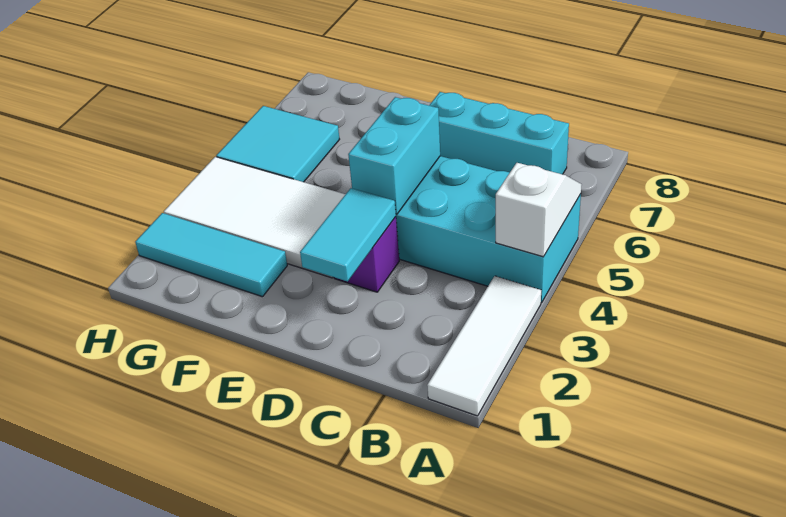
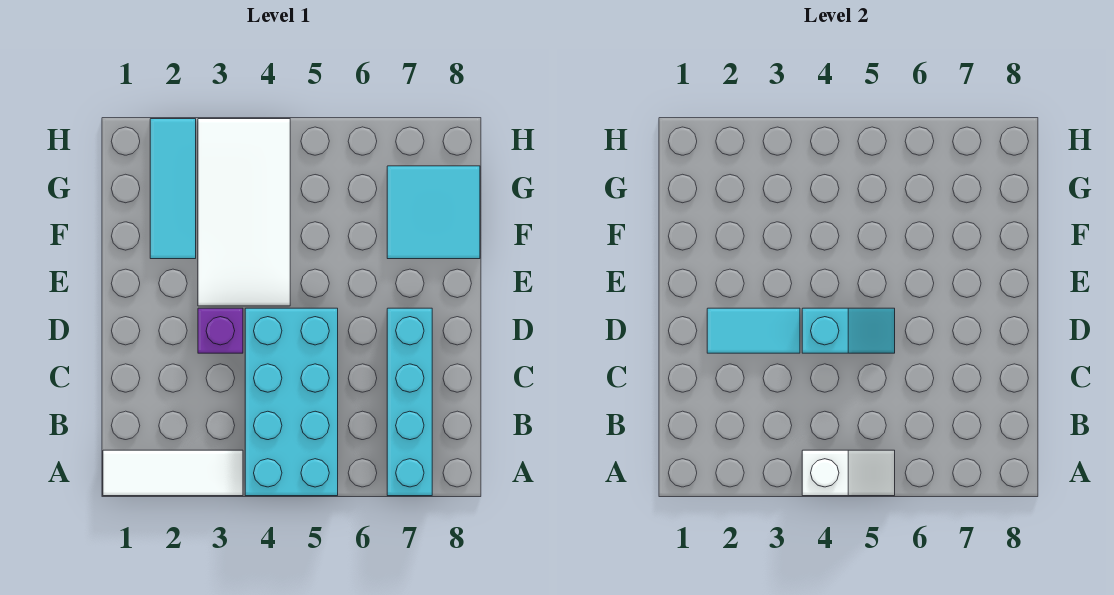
cyan brick B7:D7 level 1 -> cyan brick A7:D7 level 1
cyan brick D4:D5 level 2 -> cyan slope D4:D5 level 2 top 4
cyan tile G5:H6 level 1 -> cyan tile F7:G8 level 1

